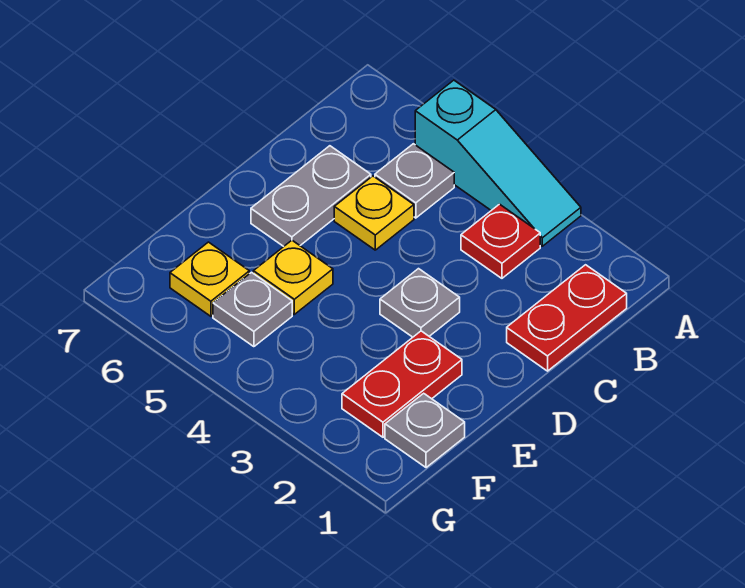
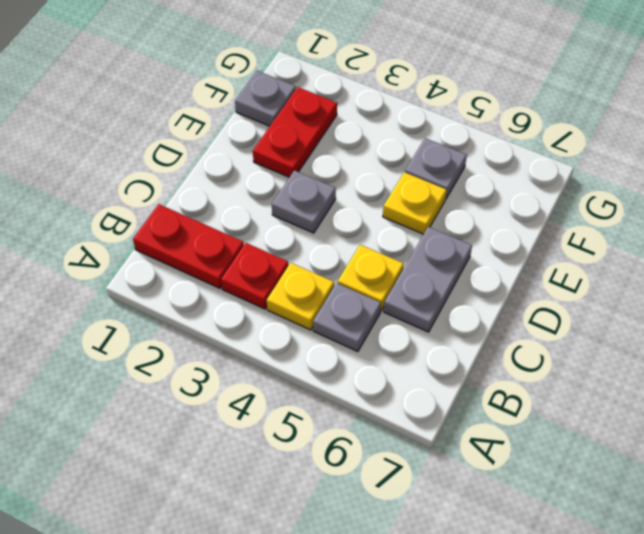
cyan slope A3:A5 level 1 top 5 -> none
red plate B1:C1 level 1 -> red plate B1:B2 level 1
yellow plate F6 level 1 -> yellow plate B4 level 1

